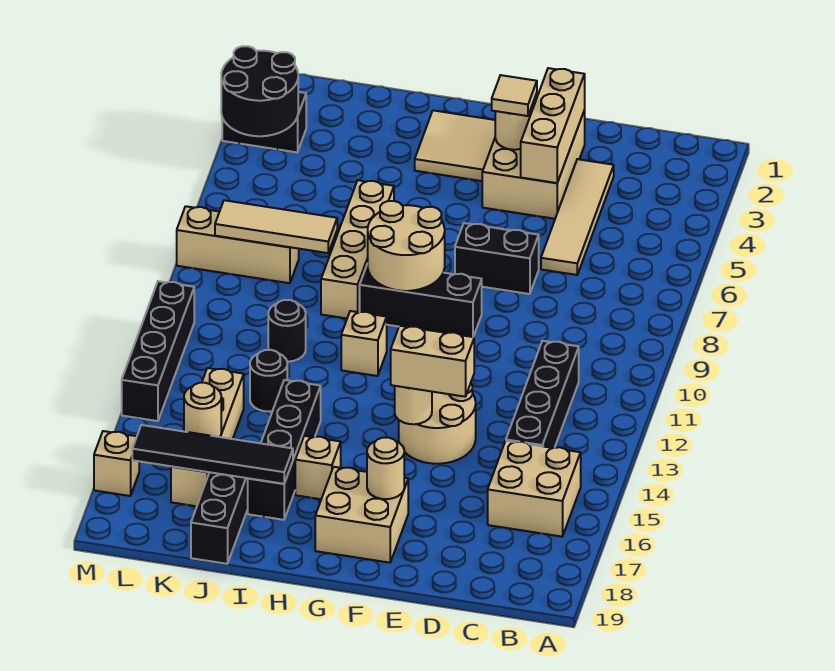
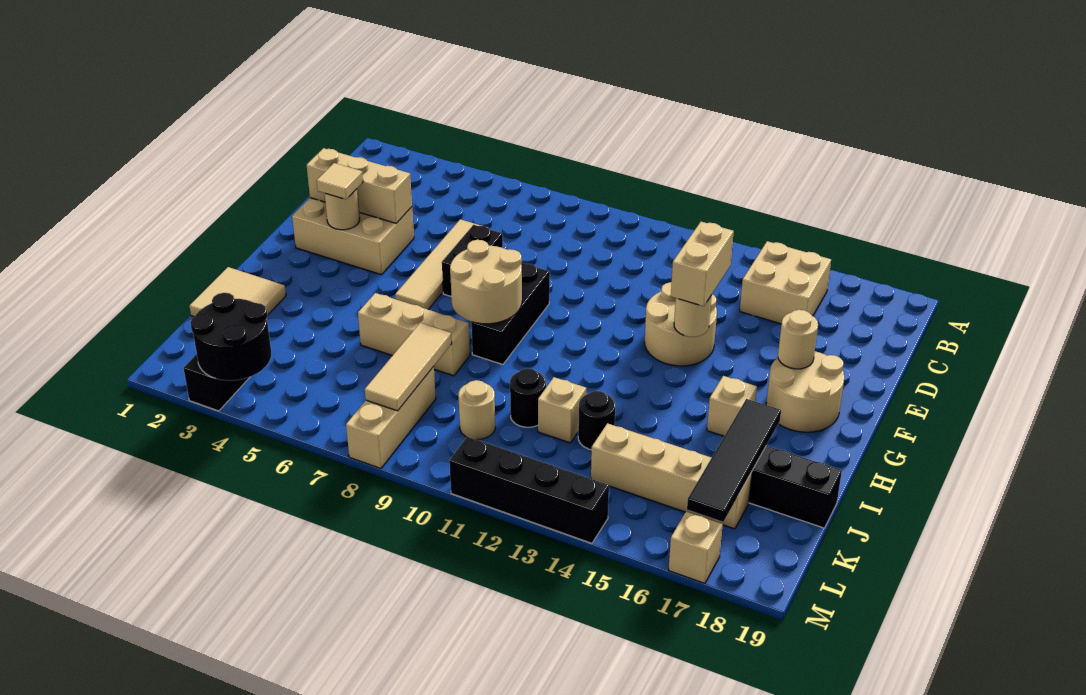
black brick C11:C14 level 1 -> none
tan tile D3:D6 level 1 -> tan tile D6:G6 level 1
tan brick F17:G18 level 1 -> tan round brick F17:G18 level 1
tan tile G2:H3 level 1 -> tan tile I1:J2 level 1
tan brick H11 level 1 -> tan brick J12 level 1
tan brick I6:I9 level 1 -> tan brick I6:I8 level 1
black brick I14:I17 level 1 -> none
tan round brick K16 level 2 -> tan round brick K10 level 1

